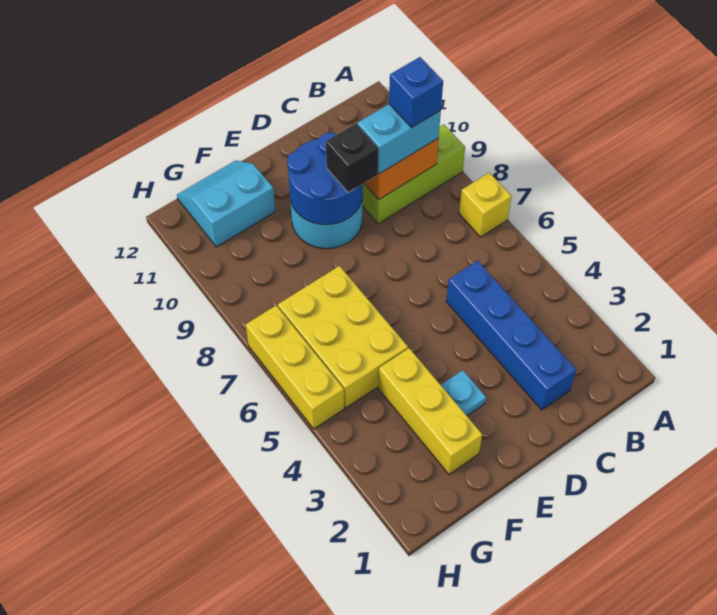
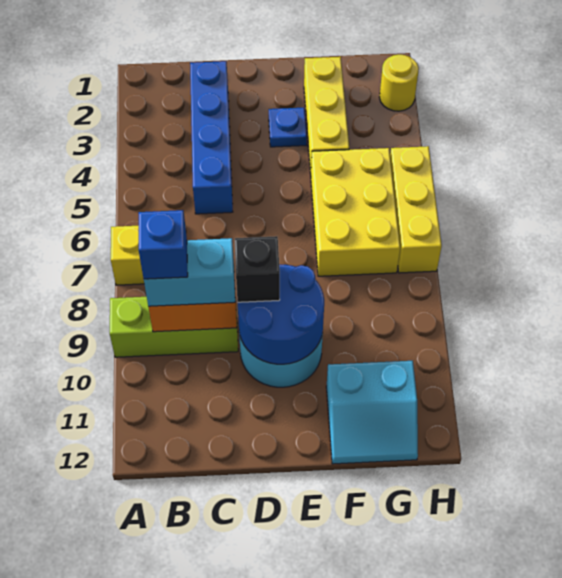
cyan plate E3 level 1 -> blue plate E3 level 1
none -> yellow round brick H2 level 1

